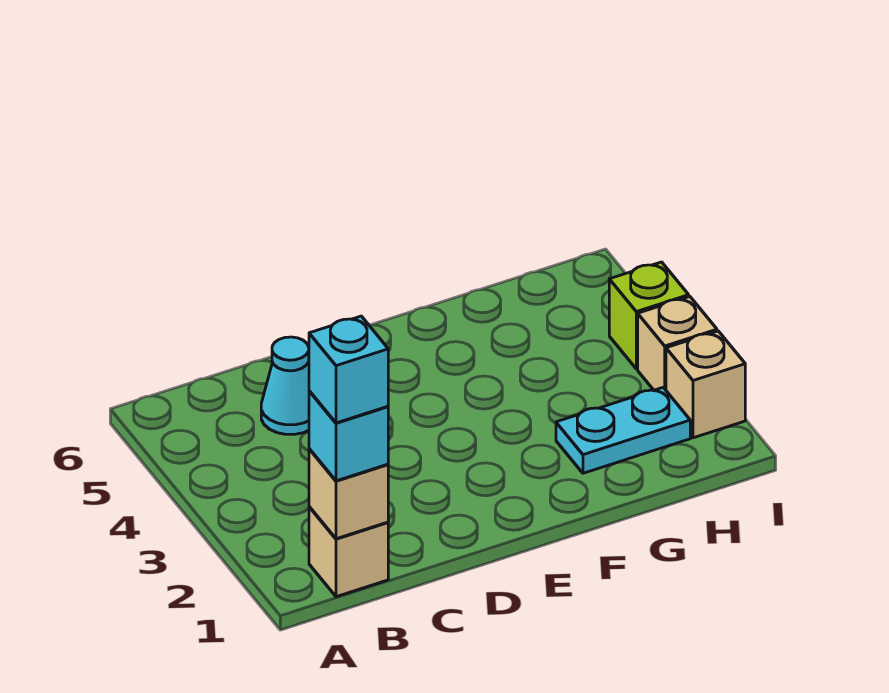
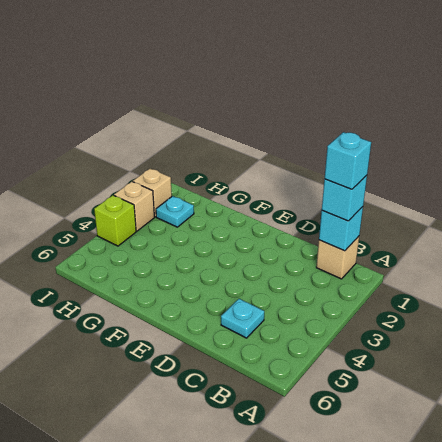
tan brick B1 level 2 -> cyan brick B1 level 2
cyan cone C5 level 1 -> cyan plate C5 level 1
cyan plate G2:H2 level 1 -> cyan plate H2 level 1

